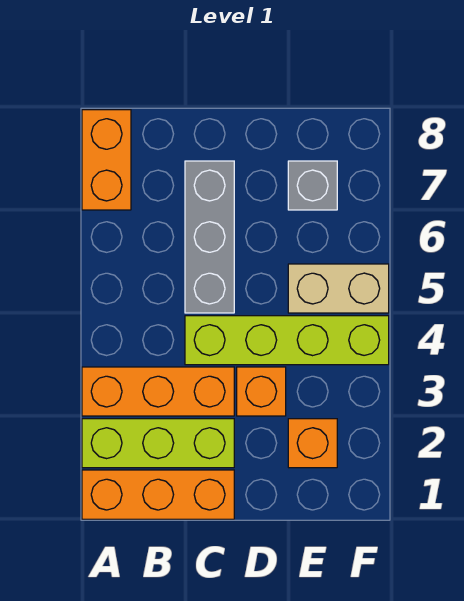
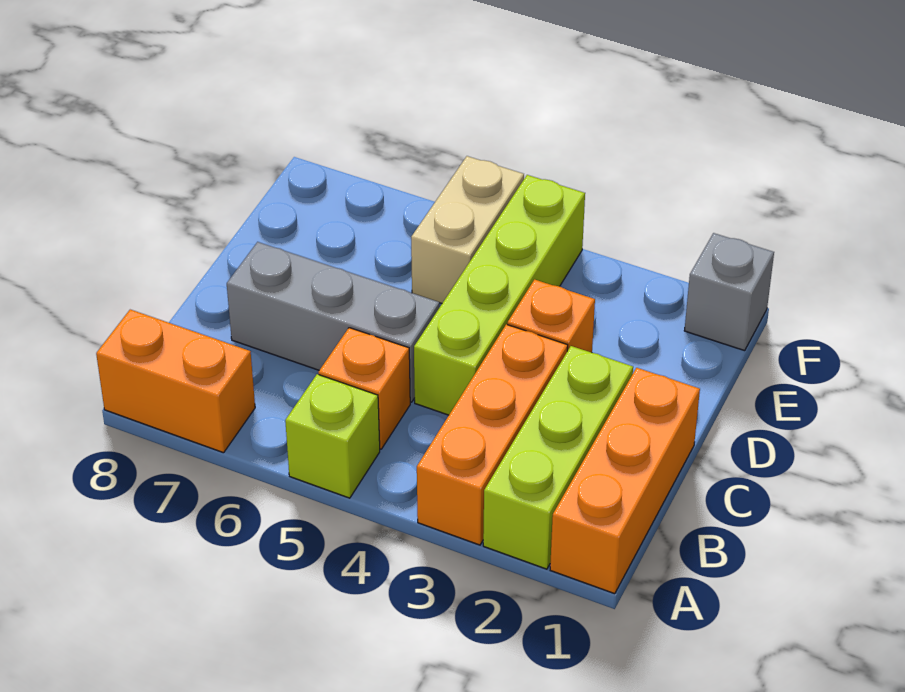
none -> lime brick A5 level 1
orange brick E2 level 1 -> orange brick B5 level 1
grey brick E7 level 1 -> grey brick F1 level 1

